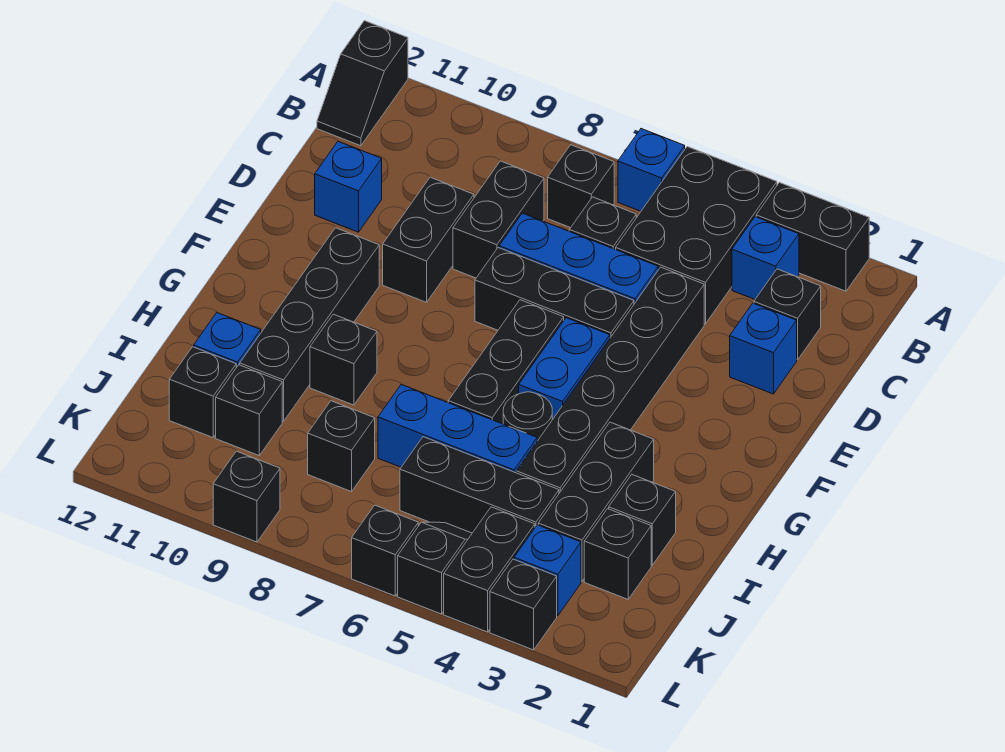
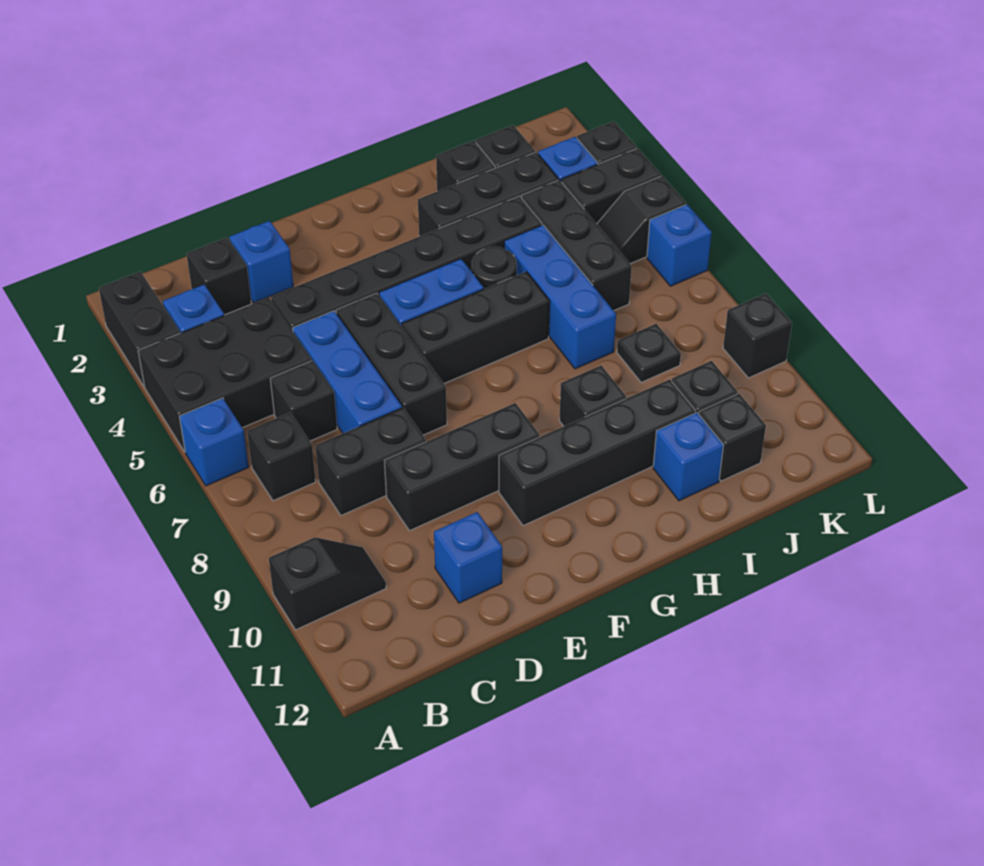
black slope A12:B12 level 1 top A -> black slope A10:B10 level 1 top A
black brick D9:E9 level 1 -> black brick D9:F9 level 1
black brick J8 level 1 -> black plate J8 level 1
black brick L6 level 1 -> blue brick L6 level 1

